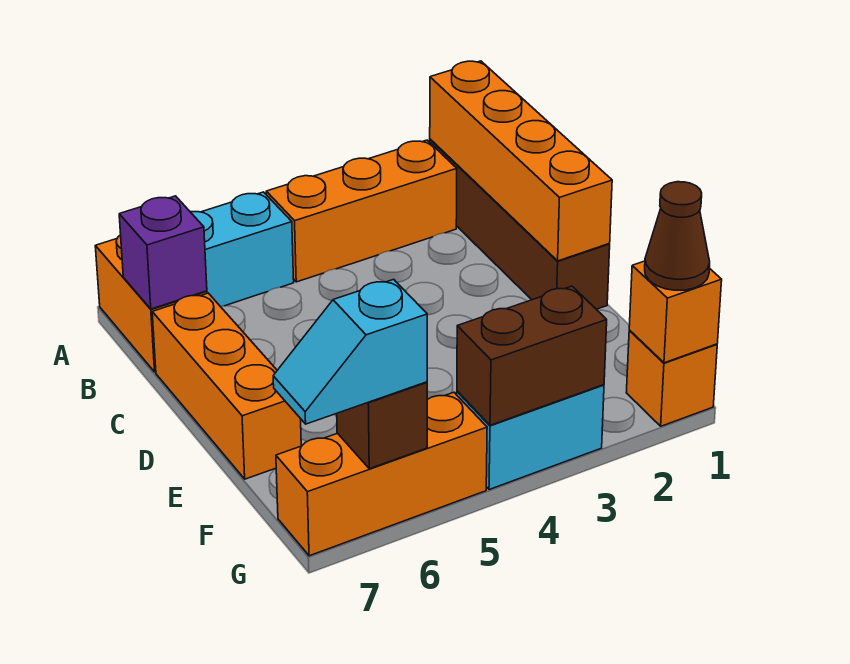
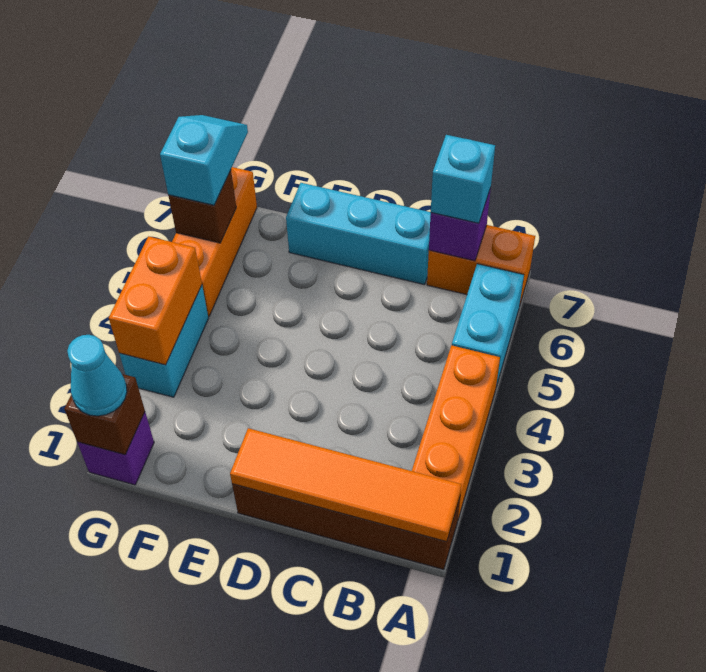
orange brick A1:D1 level 2 -> orange tile A1:D1 level 2
none -> cyan brick B7 level 3
orange brick C7:E7 level 1 -> cyan brick C7:E7 level 1
orange brick G1 level 1 -> purple brick G1 level 1
orange brick G1 level 2 -> brown brick G1 level 2
brown cone G1 level 3 -> cyan cone G1 level 3
brown brick G3:G4 level 2 -> orange brick G3:G4 level 2

